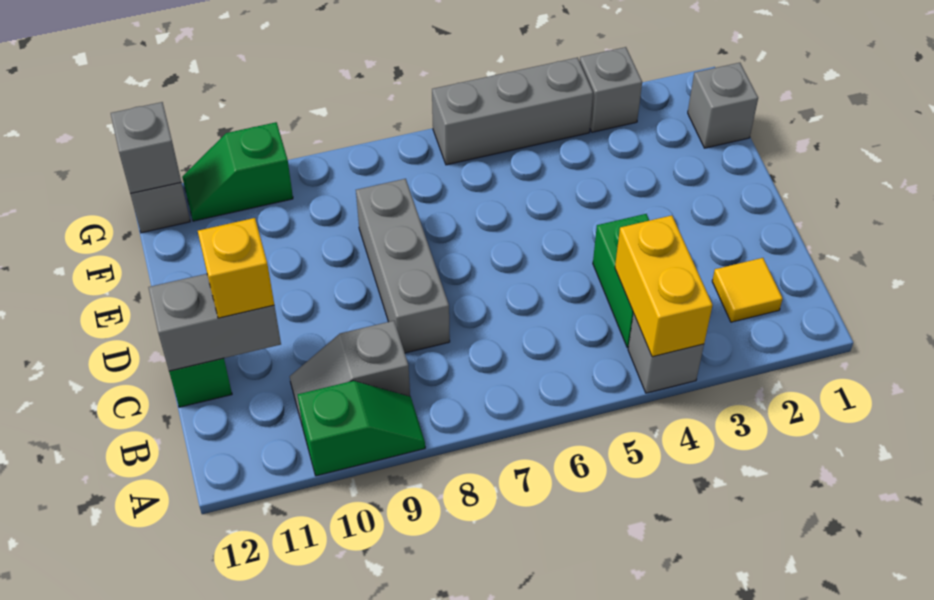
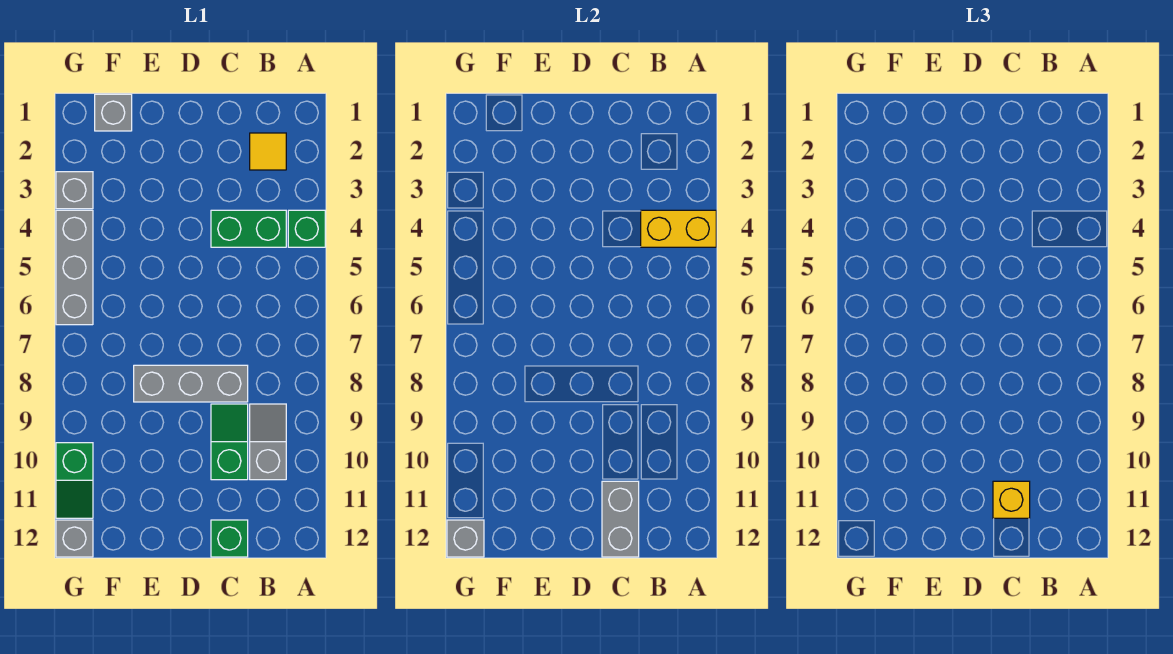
grey brick A4 level 1 -> green brick A4 level 1
green slope A9:A10 level 1 top 10 -> green slope C9:C10 level 1 top 10
grey slope B9:B10 level 1 top 9 -> grey slope B9:B10 level 1 top 10

